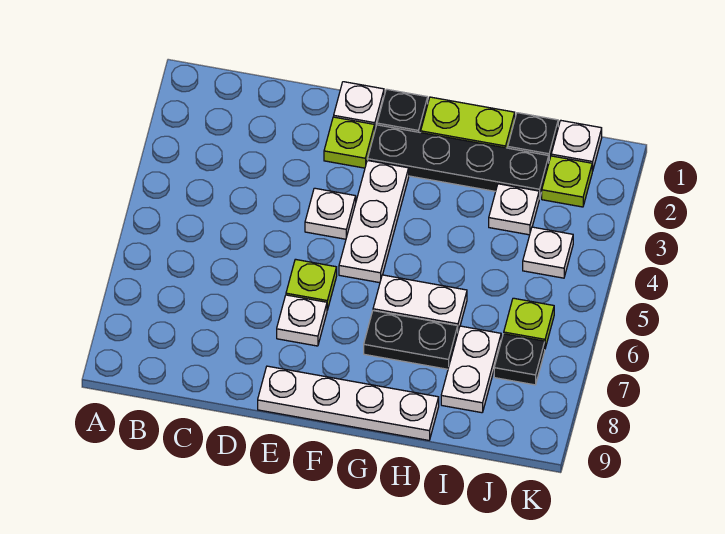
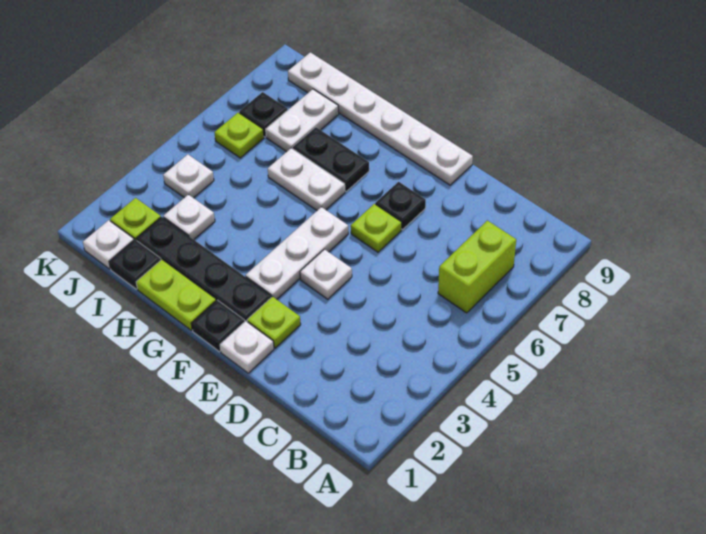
none -> lime brick B6:B7 level 1
white plate E7 level 1 -> black plate E7 level 1
white plate E9:H9 level 1 -> white plate E9:J9 level 1

